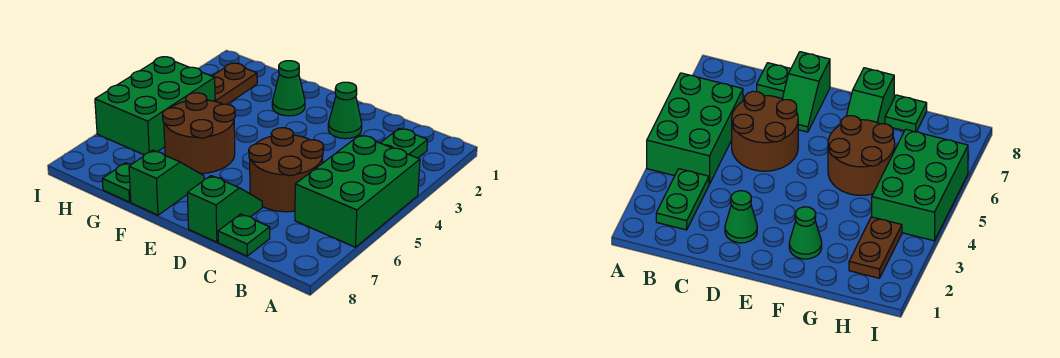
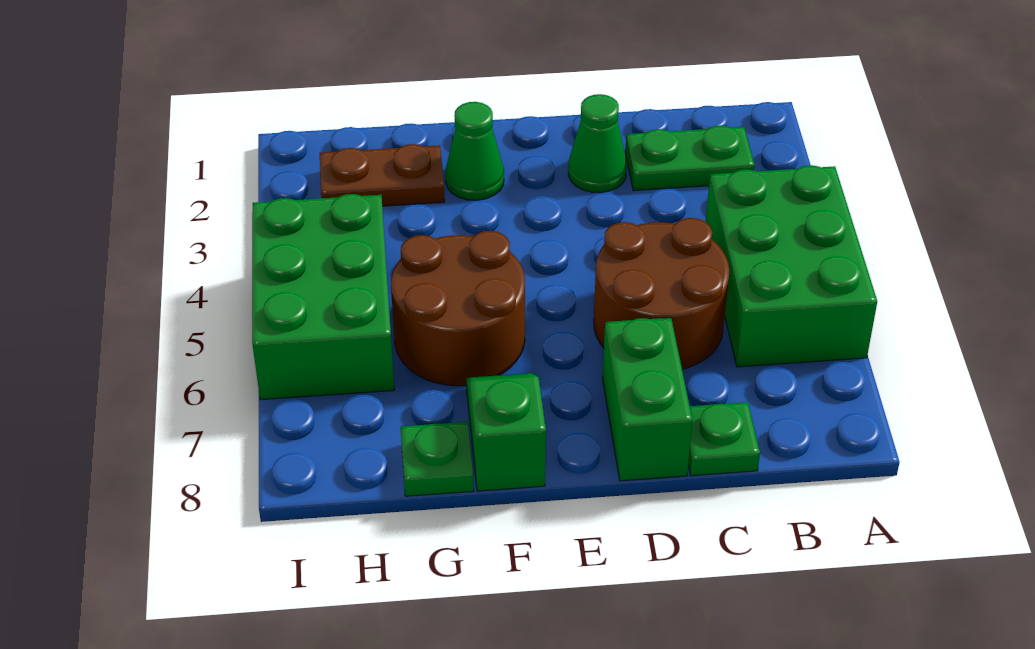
green plate B2:B3 level 1 -> green plate B2:C2 level 1
green slope D7:D8 level 1 top 8 -> green brick D7:D8 level 1
brown plate H2:H3 level 1 -> brown plate G2:H2 level 1

